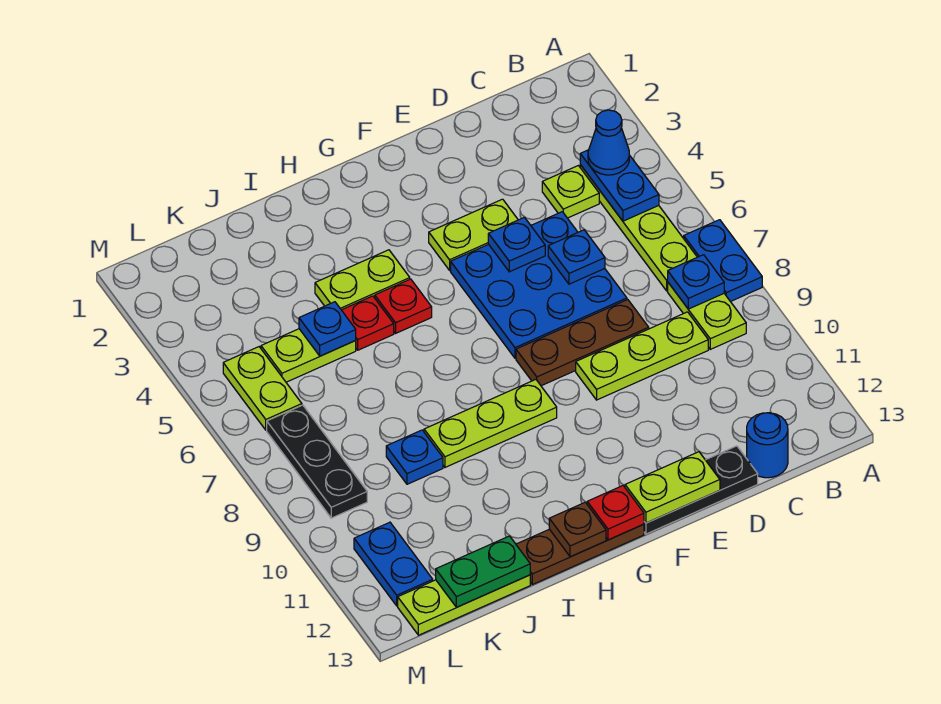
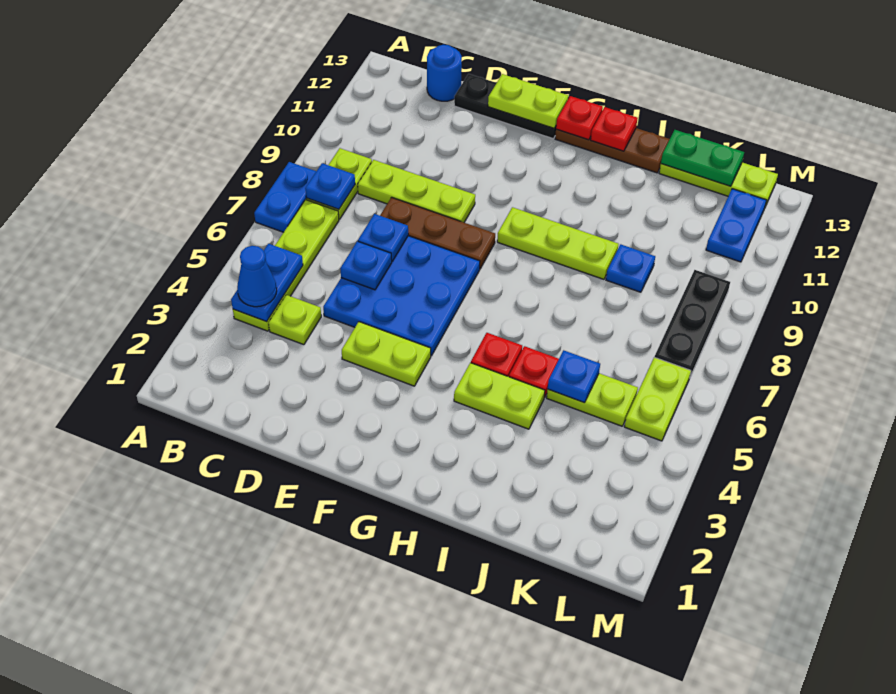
blue plate E5 level 2 -> blue plate D7 level 2
brown plate H13 level 2 -> red plate H13 level 2

